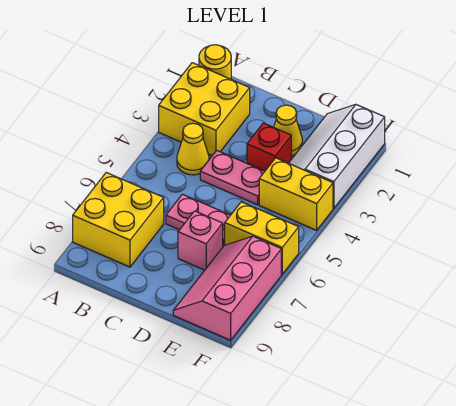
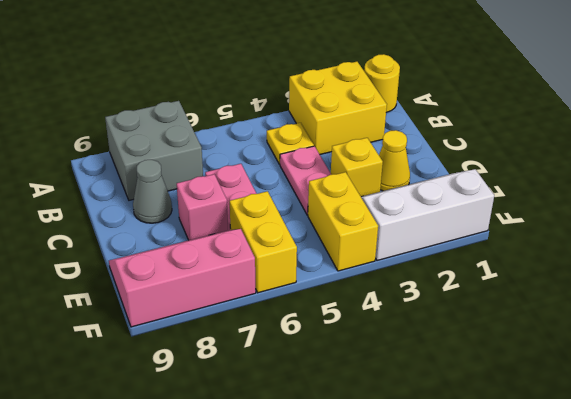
yellow brick A7:B8 level 1 -> grey brick A7:B8 level 1
yellow cone B4 level 1 -> yellow plate B4 level 1
none -> grey cone C8 level 1
red brick D3 level 1 -> yellow brick D3 level 1

